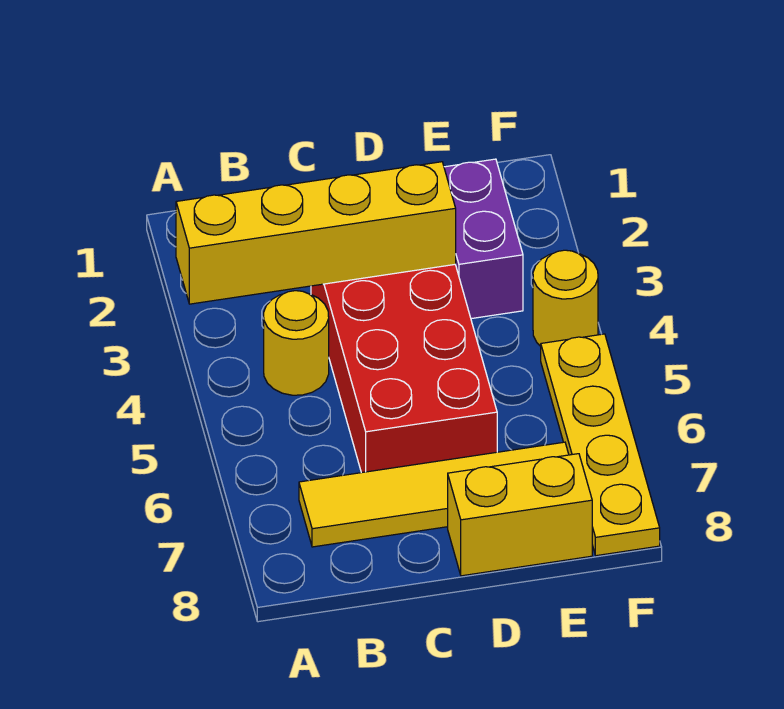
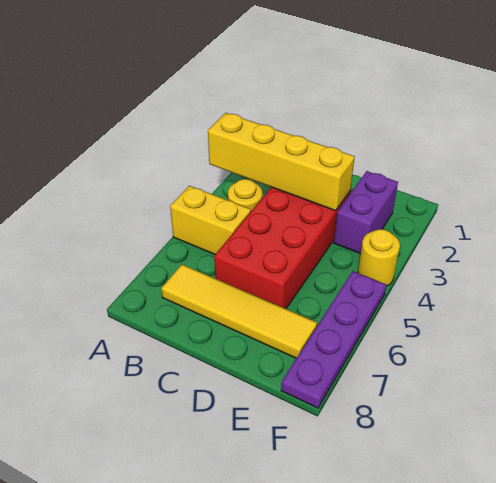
yellow brick D8:E8 level 1 -> yellow brick A5:B5 level 1
yellow plate F5:F8 level 1 -> purple plate F5:F8 level 1

